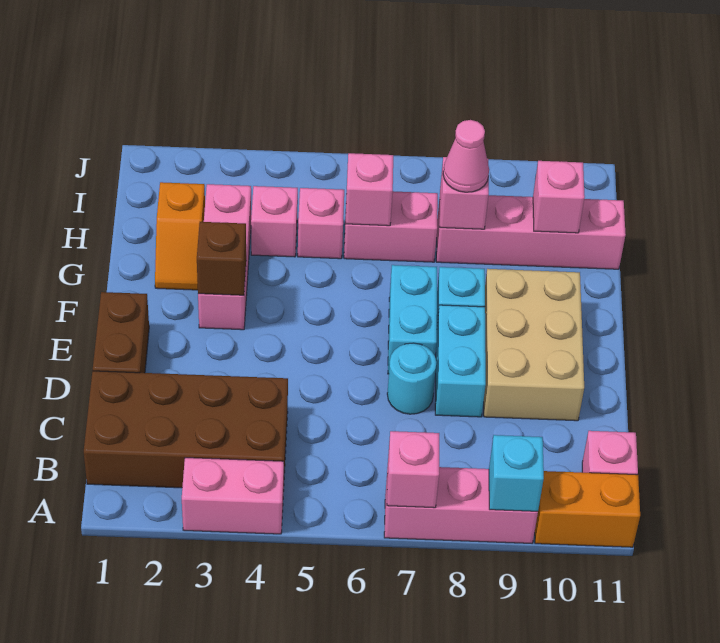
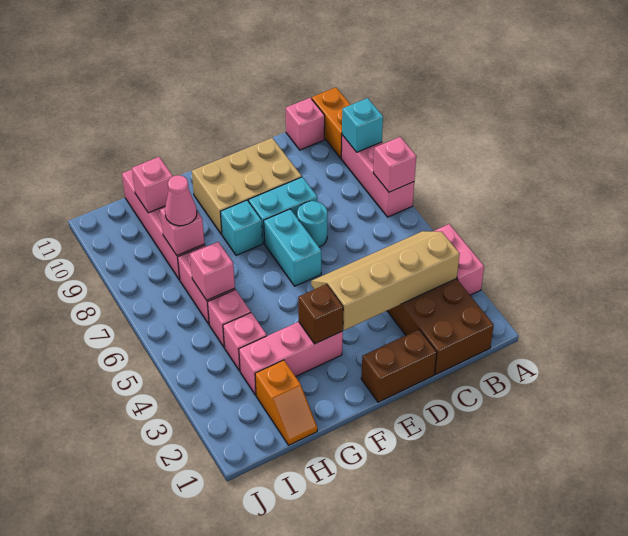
none -> tan slope B3:E4 level 2 top 3
cyan brick E7:F7 level 1 -> cyan brick E6:E7 level 1
orange slope G2:H2 level 1 top H -> orange slope H1:H2 level 1 top 2

